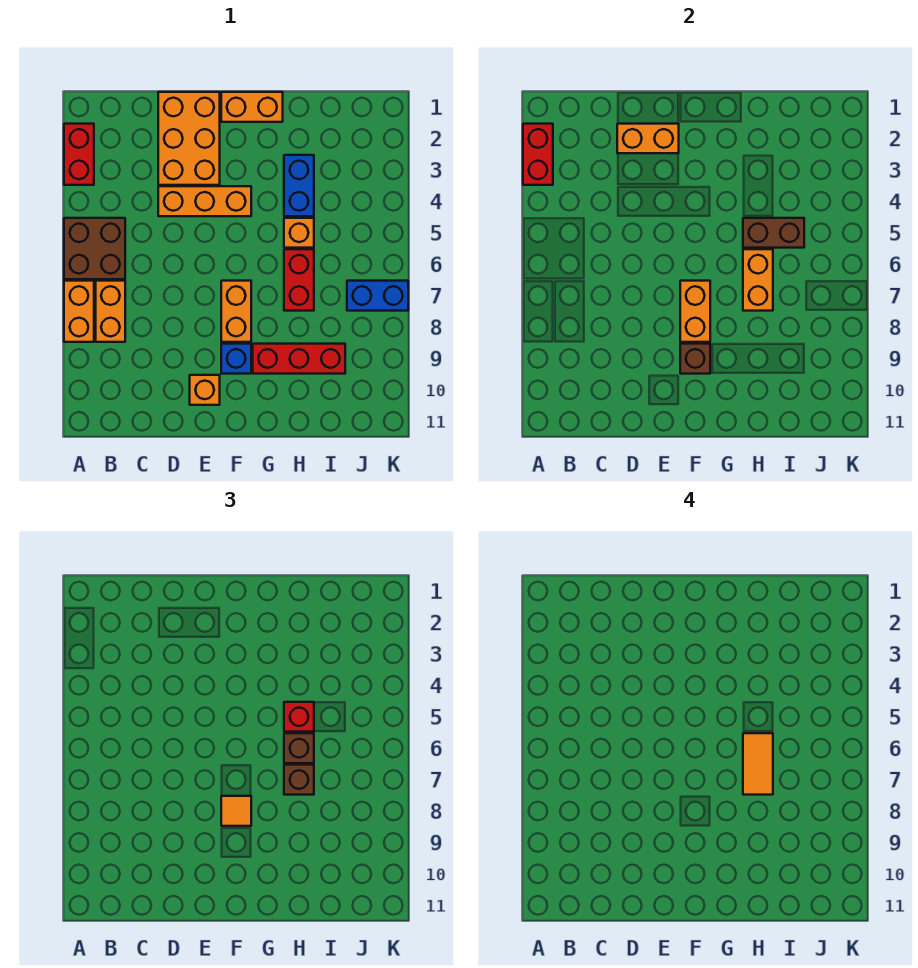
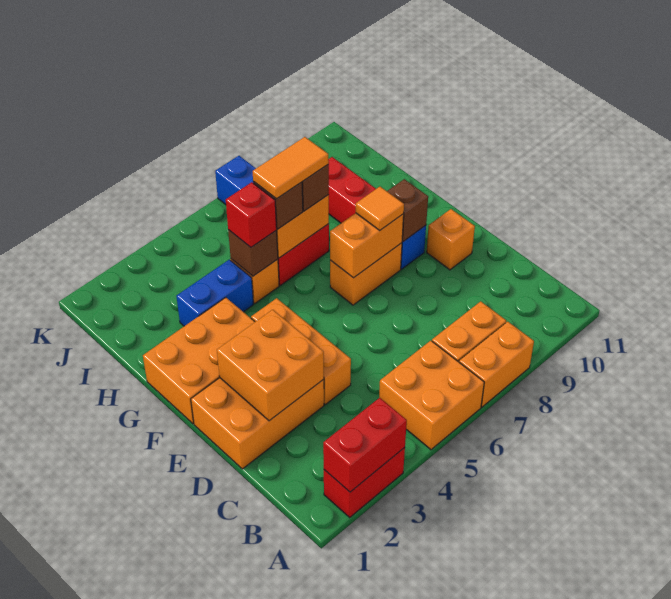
brown brick A5:B6 level 1 -> orange brick A5:B6 level 1
orange brick D2:E2 level 2 -> orange brick D2:E3 level 2
orange brick F1:G1 level 1 -> orange brick F1:G3 level 1
brown brick H5:I5 level 2 -> brown brick H5 level 2

